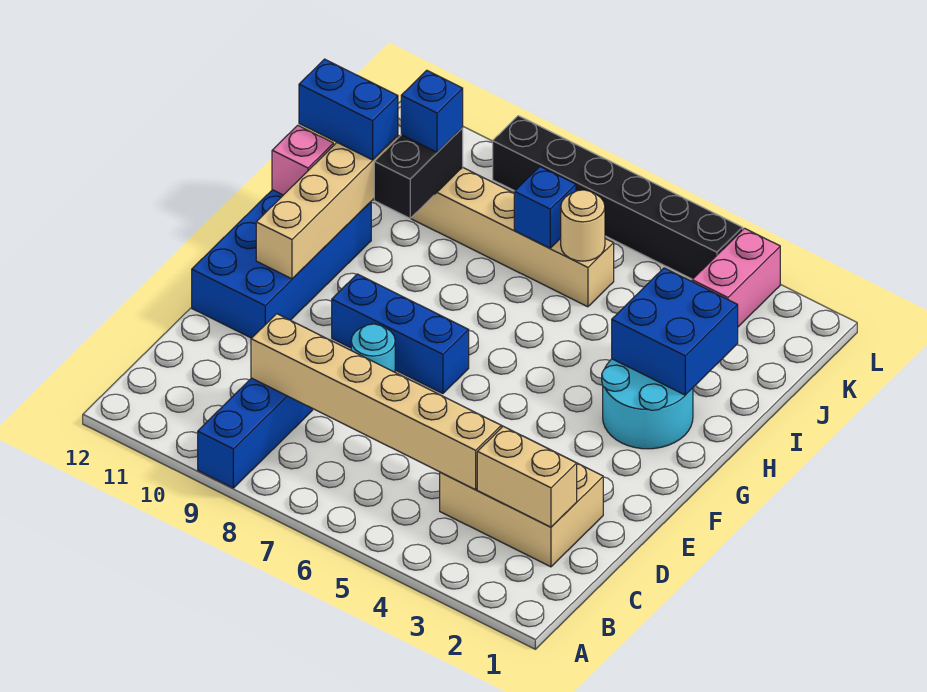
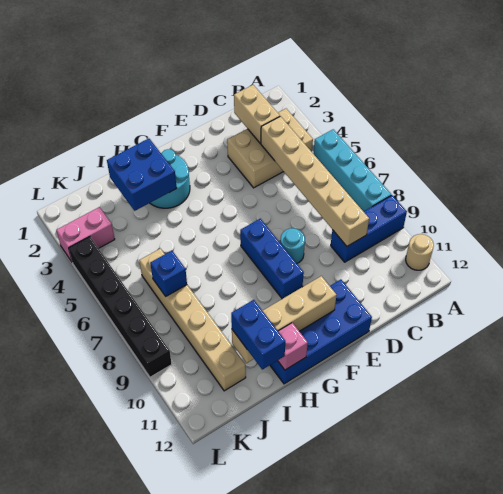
none -> cyan brick A5:A8 level 1
tan brick C2:D4 level 1 -> tan brick B3:D4 level 1
black brick I10:J10 level 2 -> none
tan round brick J6 level 2 -> tan round brick A11 level 1
blue brick J10 level 3 -> none

